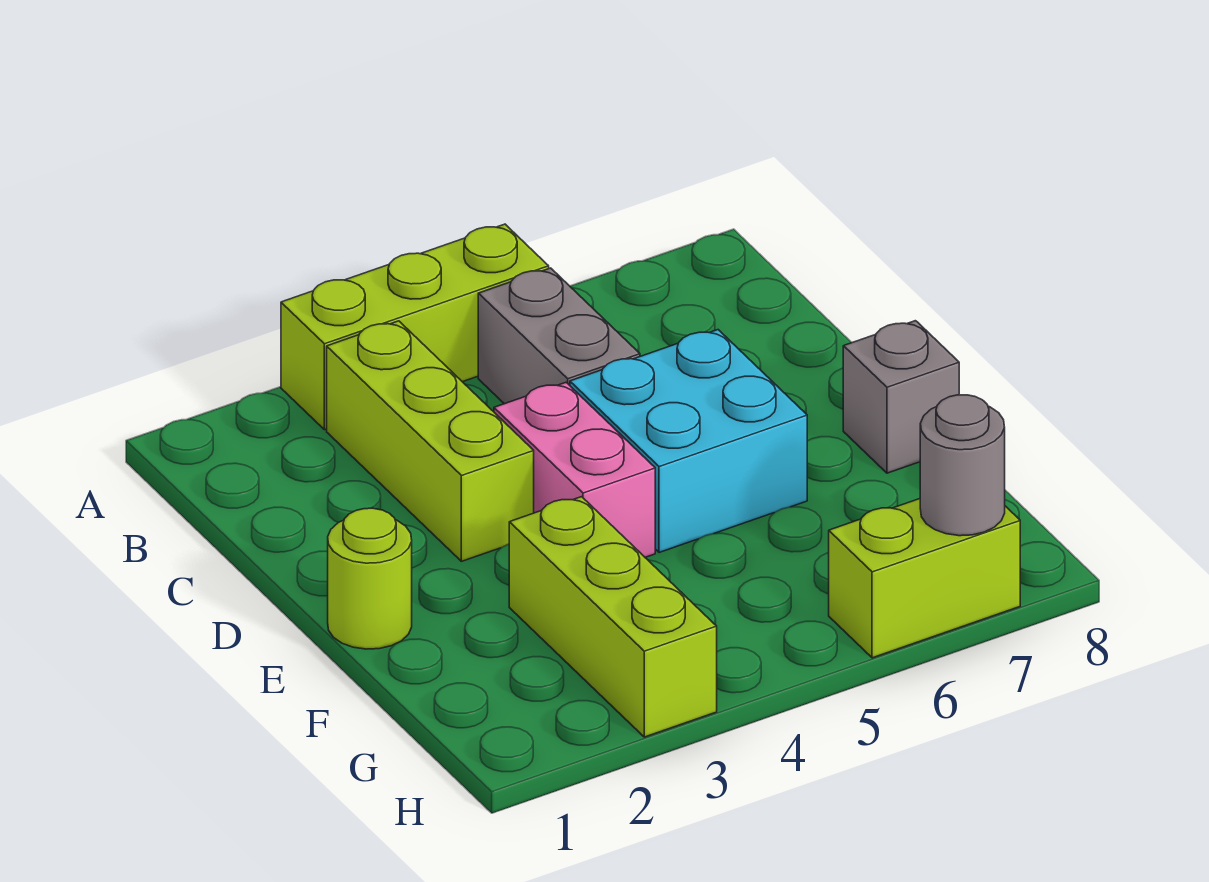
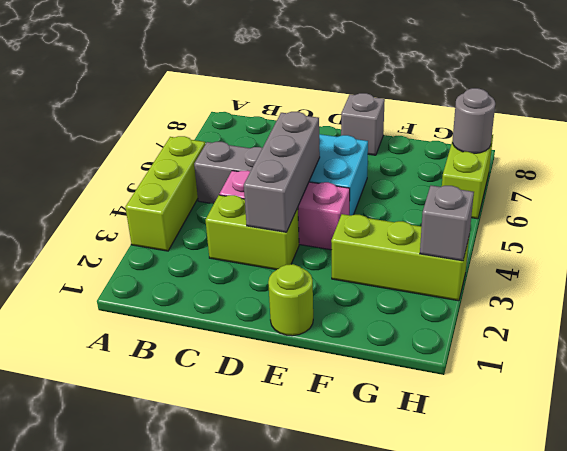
lime brick B3:D3 level 1 -> lime brick C3:D3 level 1
none -> grey brick D3:D5 level 2
pink brick D4:E4 level 1 -> pink brick C4:E4 level 1
none -> grey brick H3 level 2

